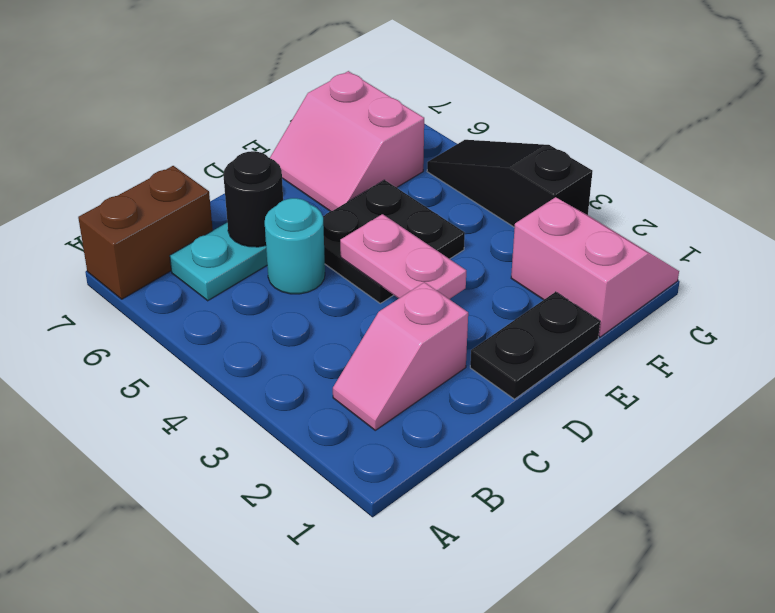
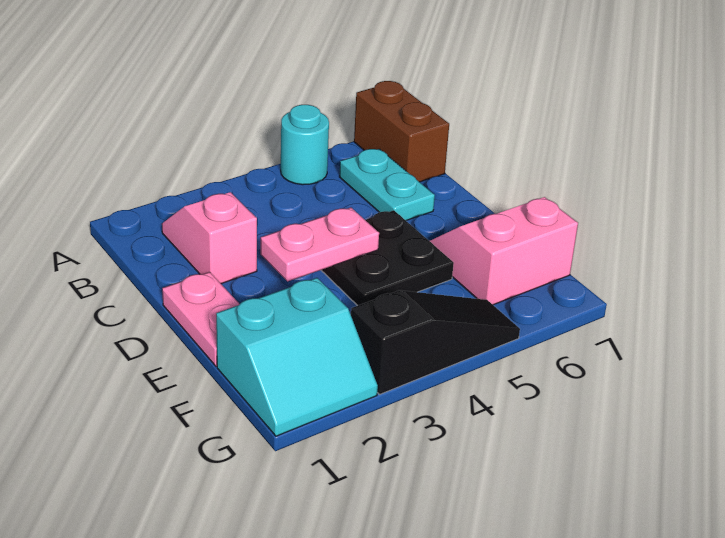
cyan round brick C5 level 1 -> cyan round brick A5 level 1
black round brick C6 level 2 -> none
black plate D1:E1 level 1 -> pink plate D1:E1 level 1
pink slope F1:G2 level 1 top F -> cyan slope F1:G2 level 1 top F

